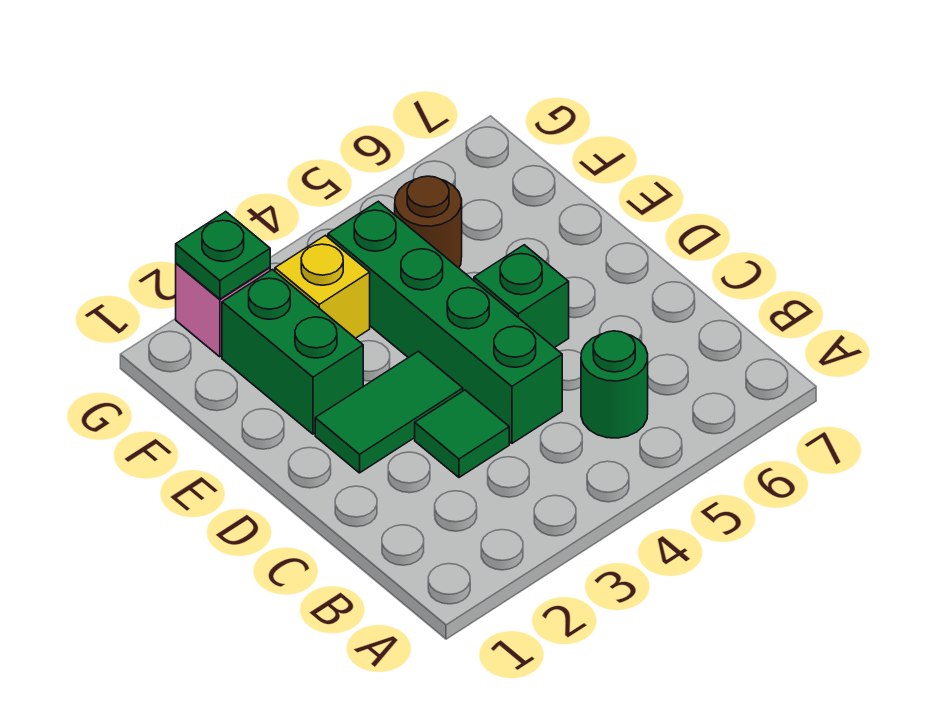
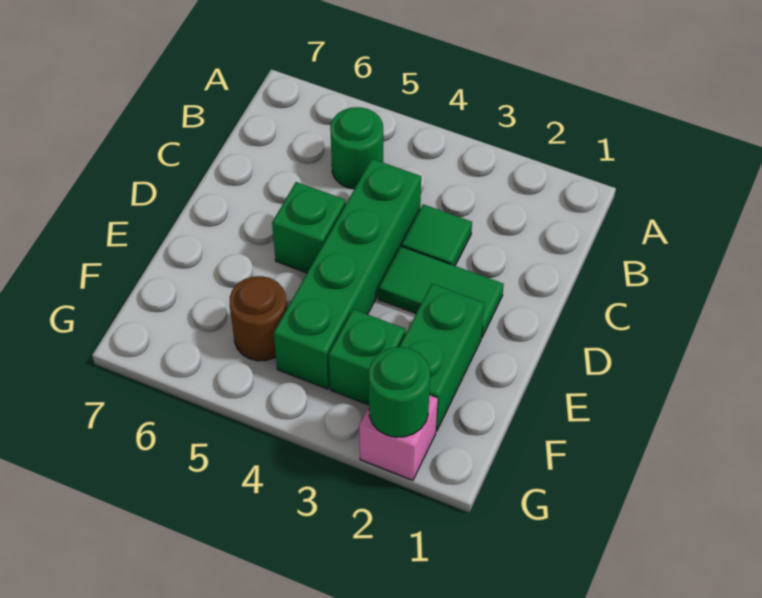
yellow brick F3 level 1 -> green brick F3 level 1
green plate G2 level 2 -> green round brick G2 level 2

